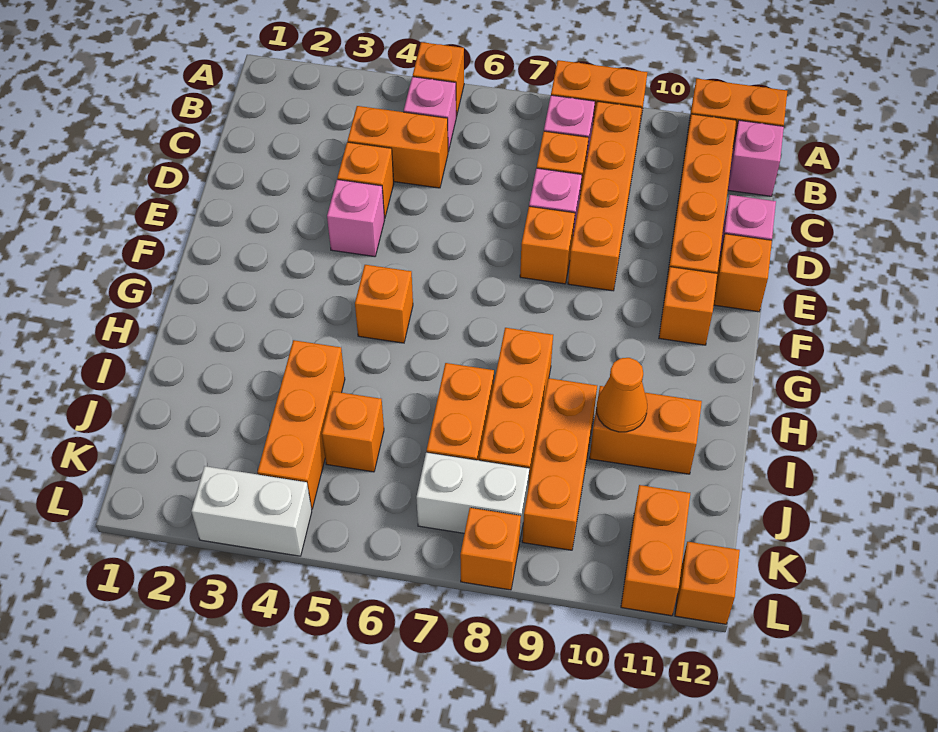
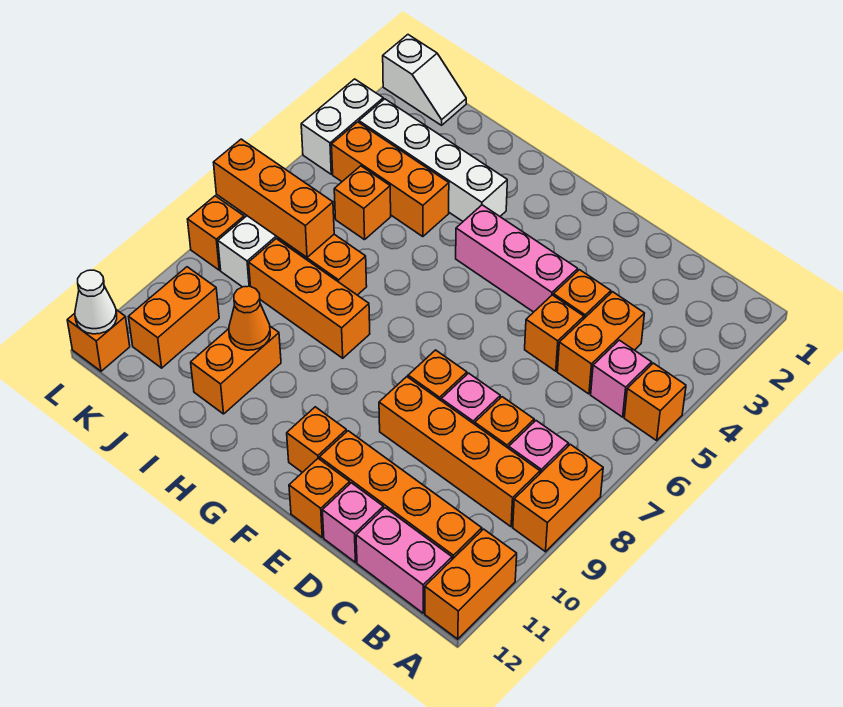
pink brick B12 level 1 -> pink brick B12:C12 level 1
pink brick E4 level 1 -> pink brick E4:G4 level 1
orange brick G5 level 1 -> orange brick D5 level 1
none -> white brick H3:K3 level 1
orange brick I9:K9 level 1 -> orange brick J7:L7 level 2
none -> white slope K1:L1 level 1 top L
orange brick K11:L11 level 1 -> orange brick K10:K11 level 1
none -> white cone L12 level 2

